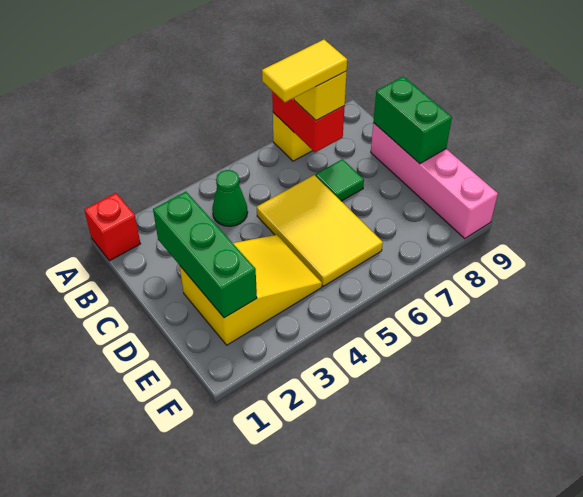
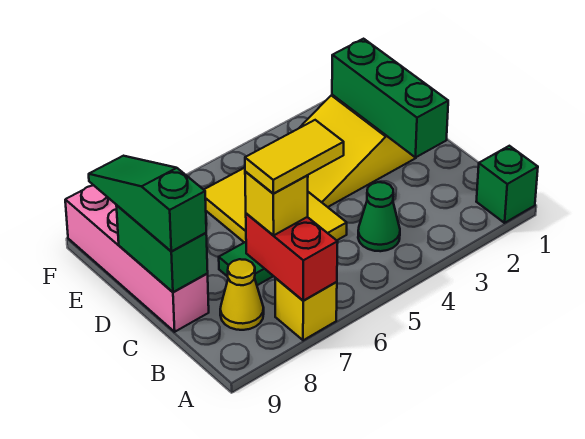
red brick A1 level 1 -> green brick A1 level 1
none -> yellow cone B8 level 1
none -> green slope C9:E9 level 3 top C

